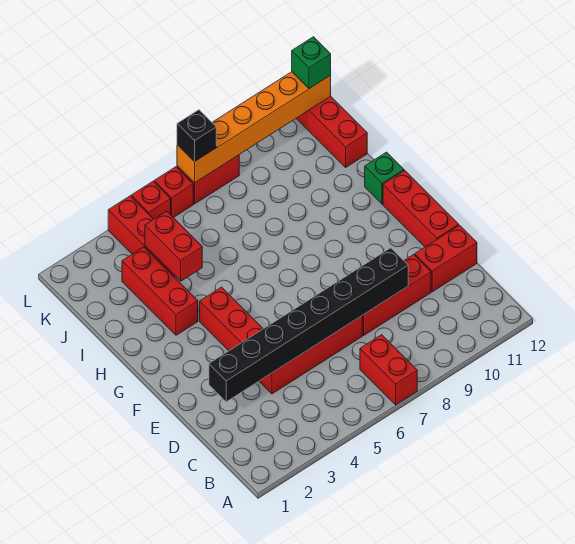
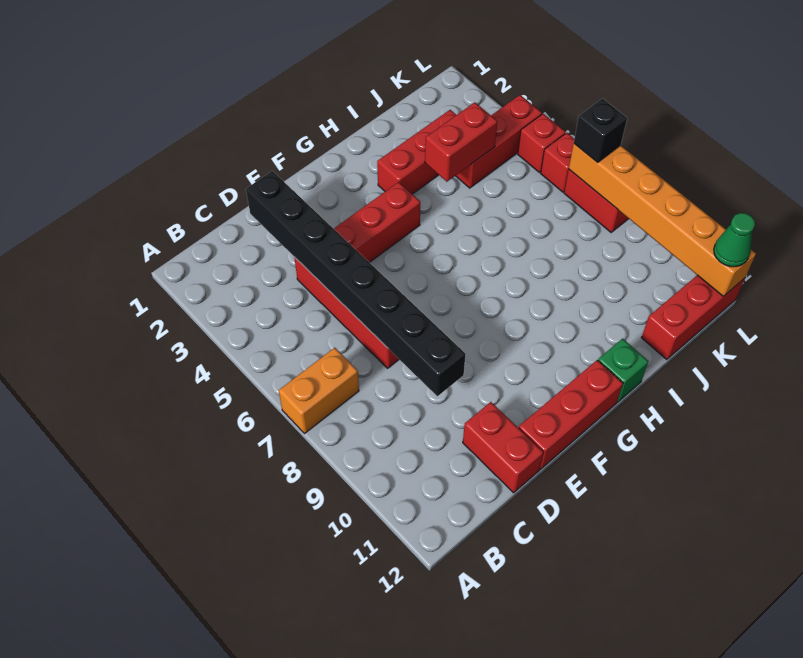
red brick A7:B7 level 1 -> orange brick A7:B7 level 1
red brick D8:D10 level 1 -> none
green brick L12 level 3 -> green cone L12 level 3

